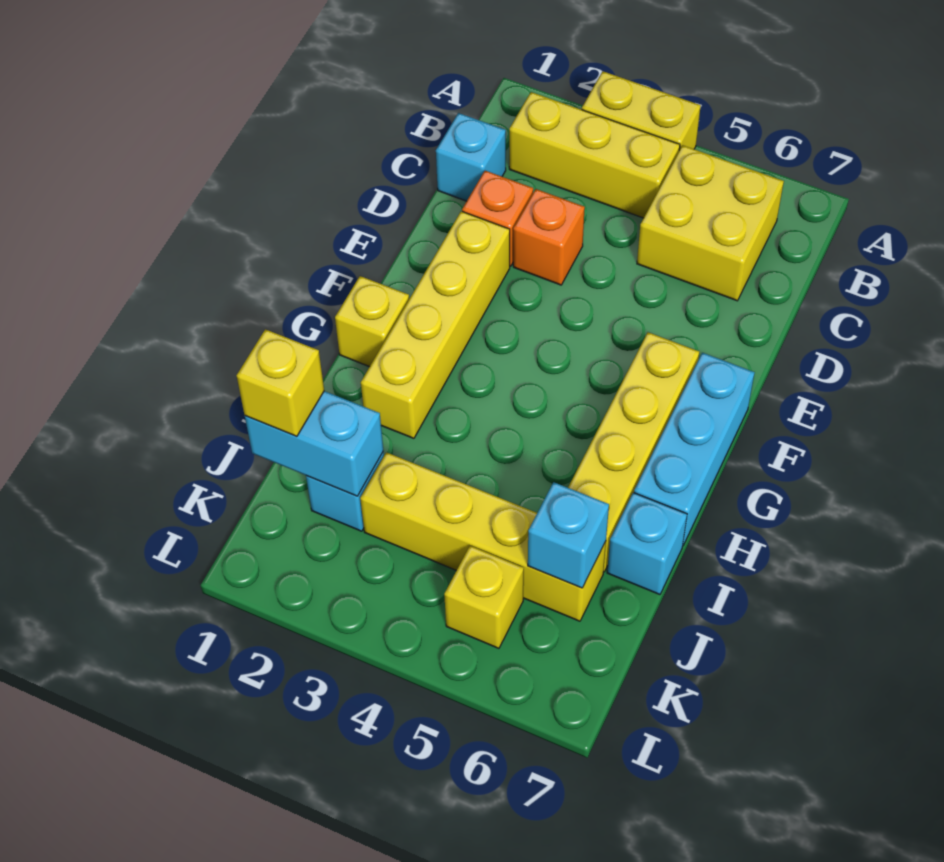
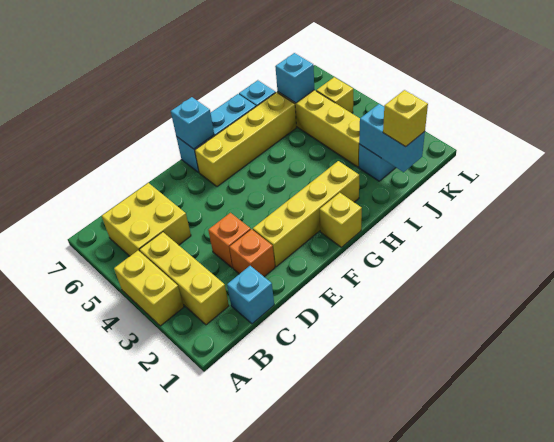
none -> cyan brick F7 level 2

